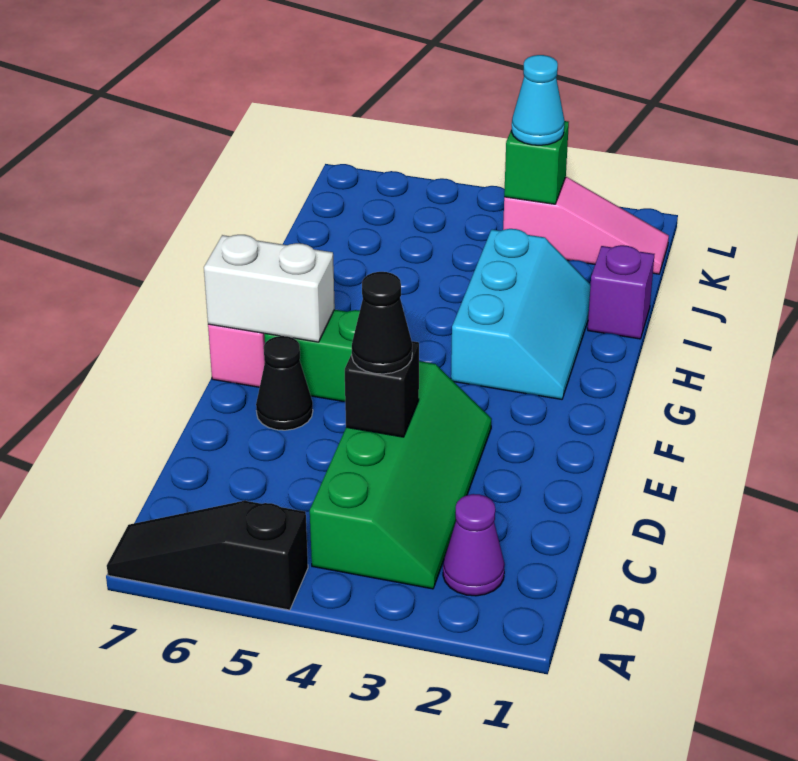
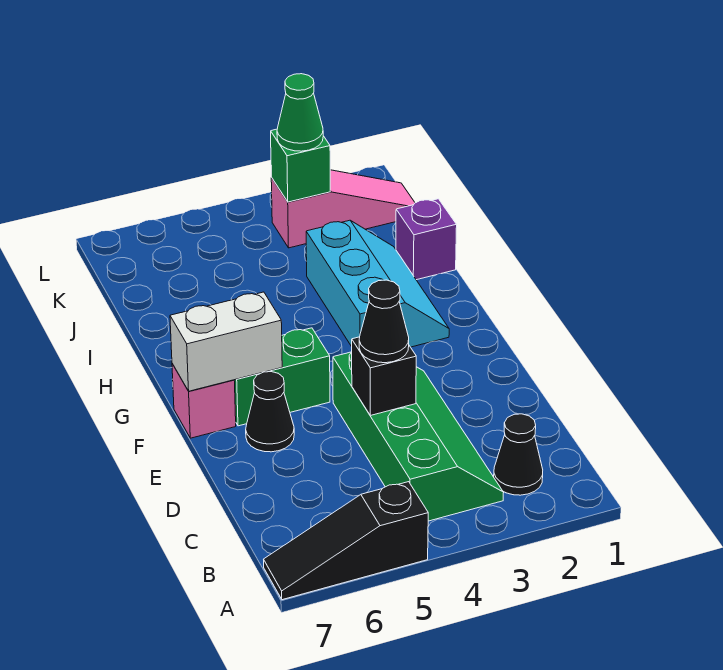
purple cone B2 level 1 -> black cone B2 level 1
cyan cone K3 level 3 -> green cone K3 level 3

